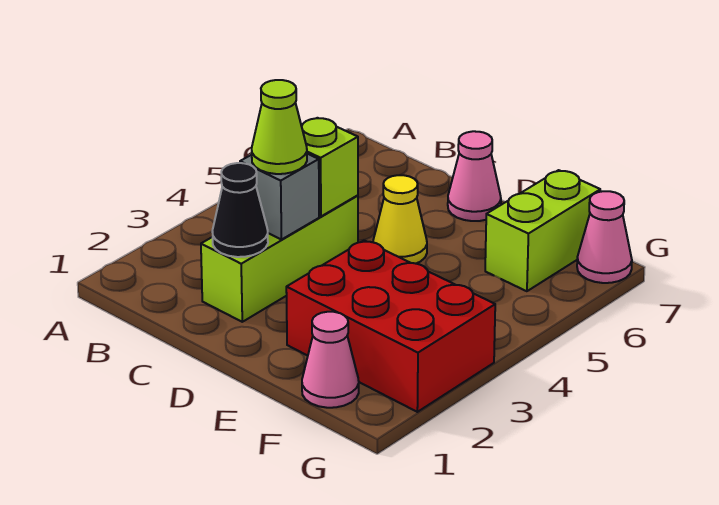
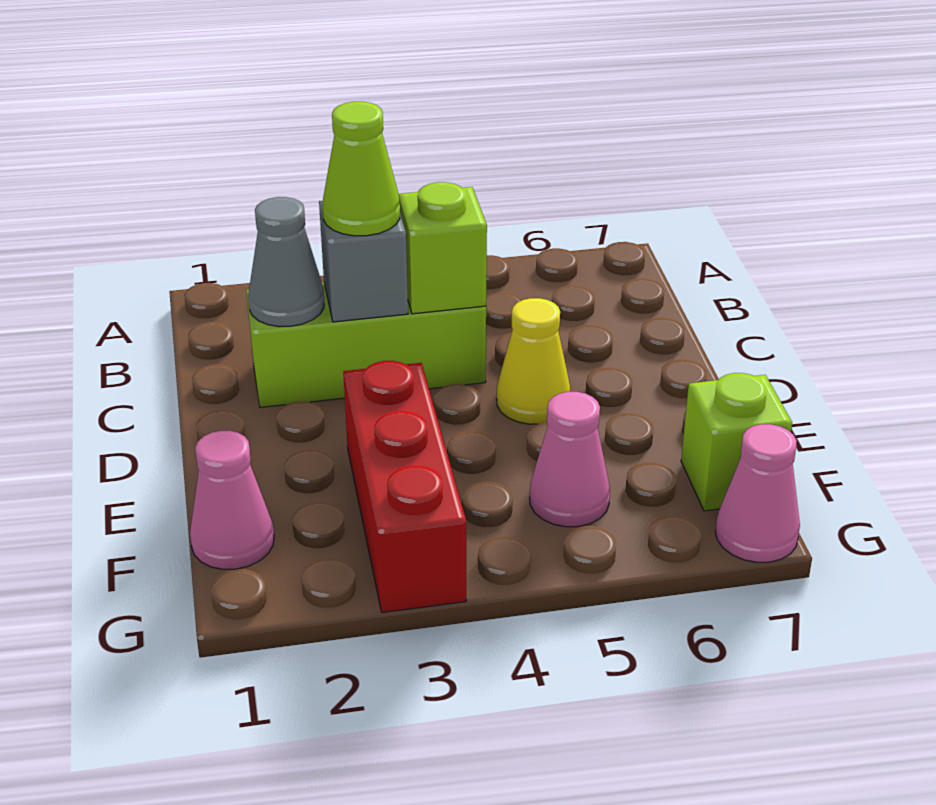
black cone C2 level 2 -> grey cone C2 level 2
pink cone D7 level 1 -> pink cone F5 level 1
red brick E2:G3 level 1 -> red brick E3:G3 level 1
lime brick F6:F7 level 1 -> lime brick F7 level 1

